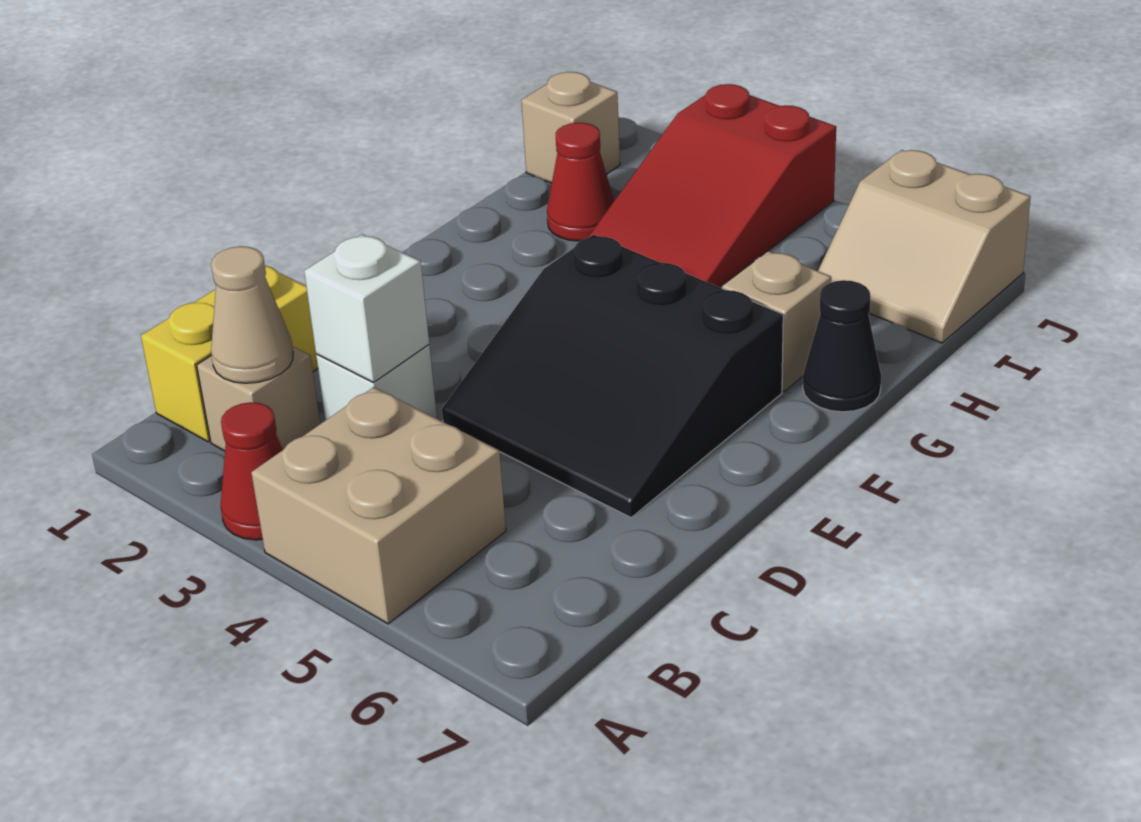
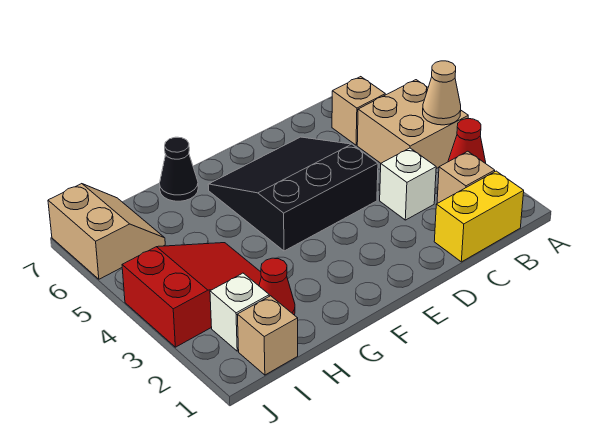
tan cone B2 level 2 -> tan cone A4 level 2
white brick C3 level 2 -> white brick I2 level 1
black slope D4:F6 level 1 top F -> black slope D4:F6 level 1 top 4
tan brick G6 level 1 -> tan brick B6 level 1

